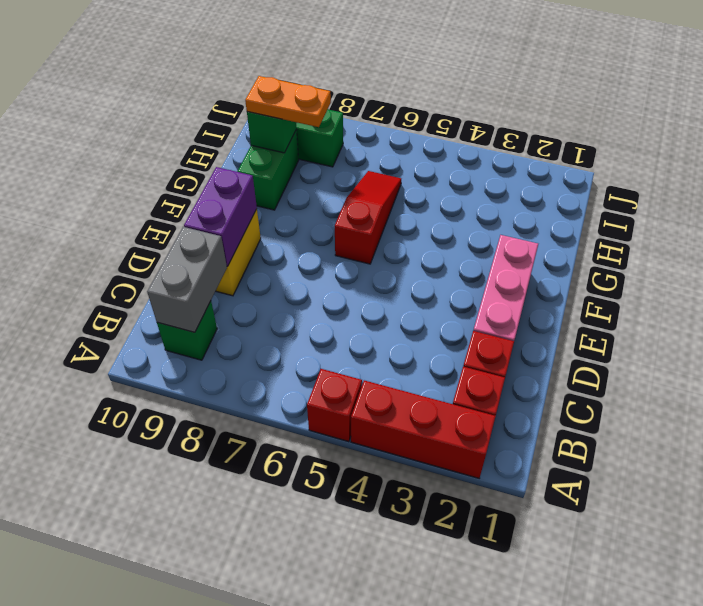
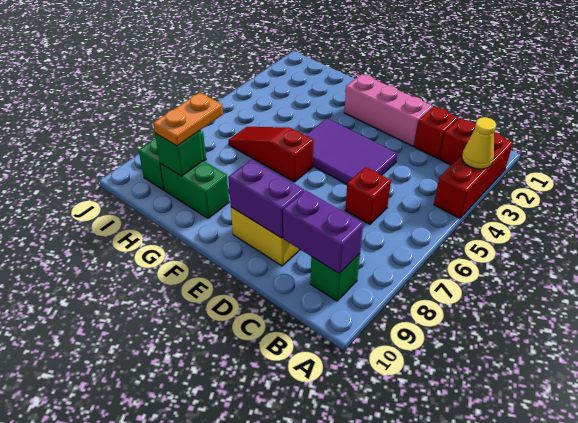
none -> yellow cone A3 level 2
red brick A5 level 1 -> red brick C6 level 1
grey brick B9:C9 level 2 -> purple brick B9:C9 level 2
none -> purple tile D4:F5 level 1

